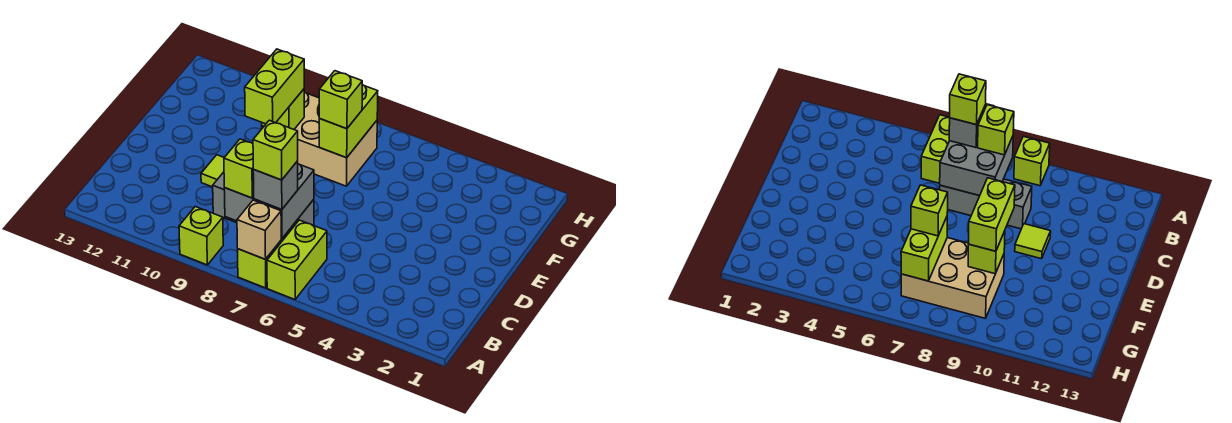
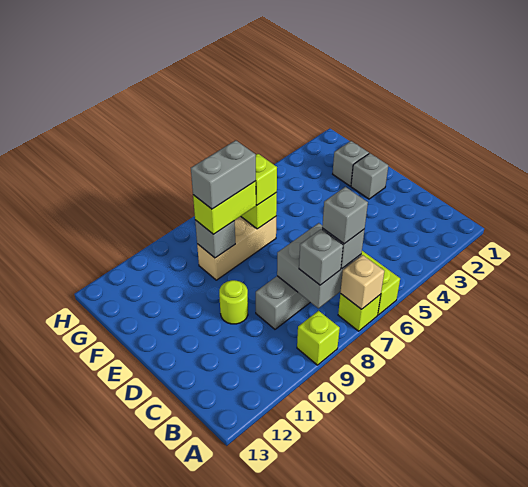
lime brick B7 level 4 -> grey brick B7 level 4
lime brick B8 level 3 -> grey brick B8 level 3
lime tile D10 level 1 -> lime round brick D10 level 1
none -> grey brick E2 level 1
lime brick E9:F9 level 3 -> lime brick F8:F9 level 3
none -> grey brick F2 level 1
tan brick F7:G9 level 1 -> tan brick F7:F9 level 1
none -> grey brick F8:F9 level 4
lime brick F9 level 2 -> grey brick F9 level 2

